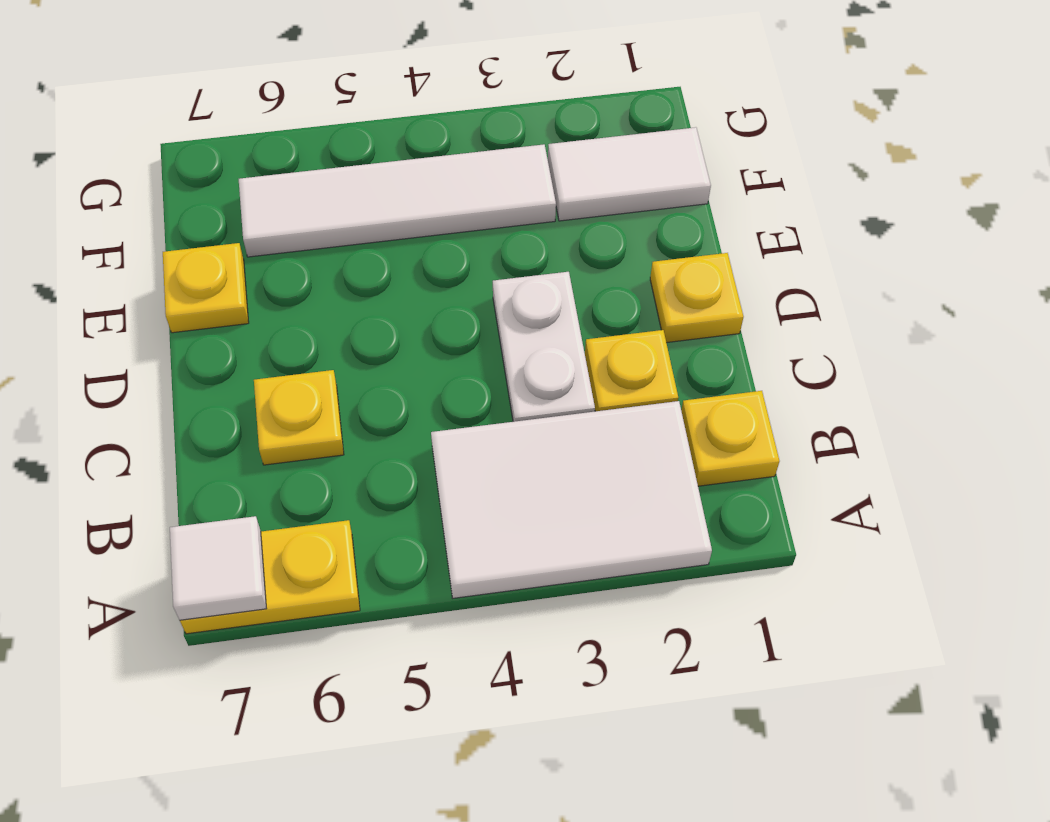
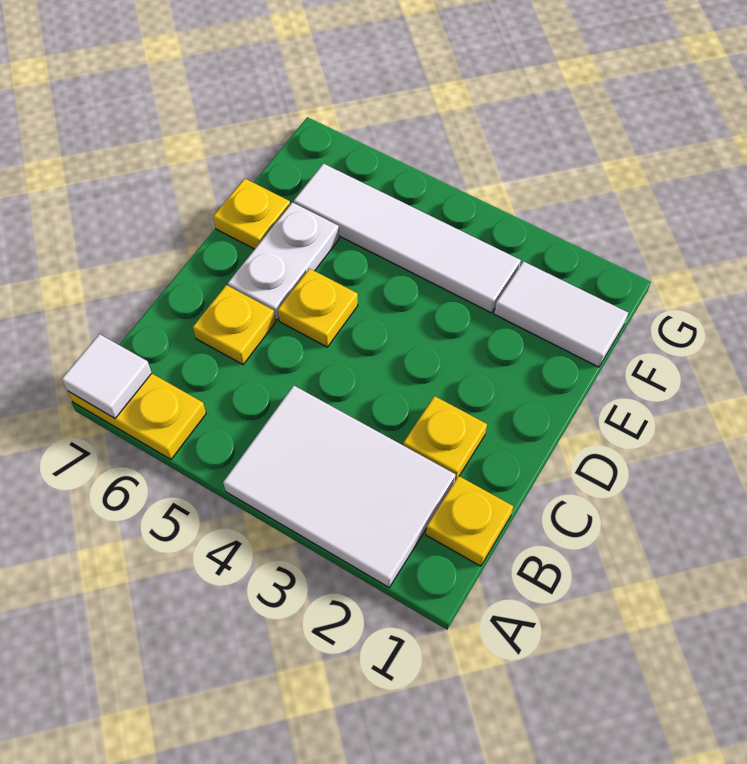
white plate C3:D3 level 1 -> white plate D6:E6 level 1
yellow plate D1 level 1 -> yellow plate D5 level 1

